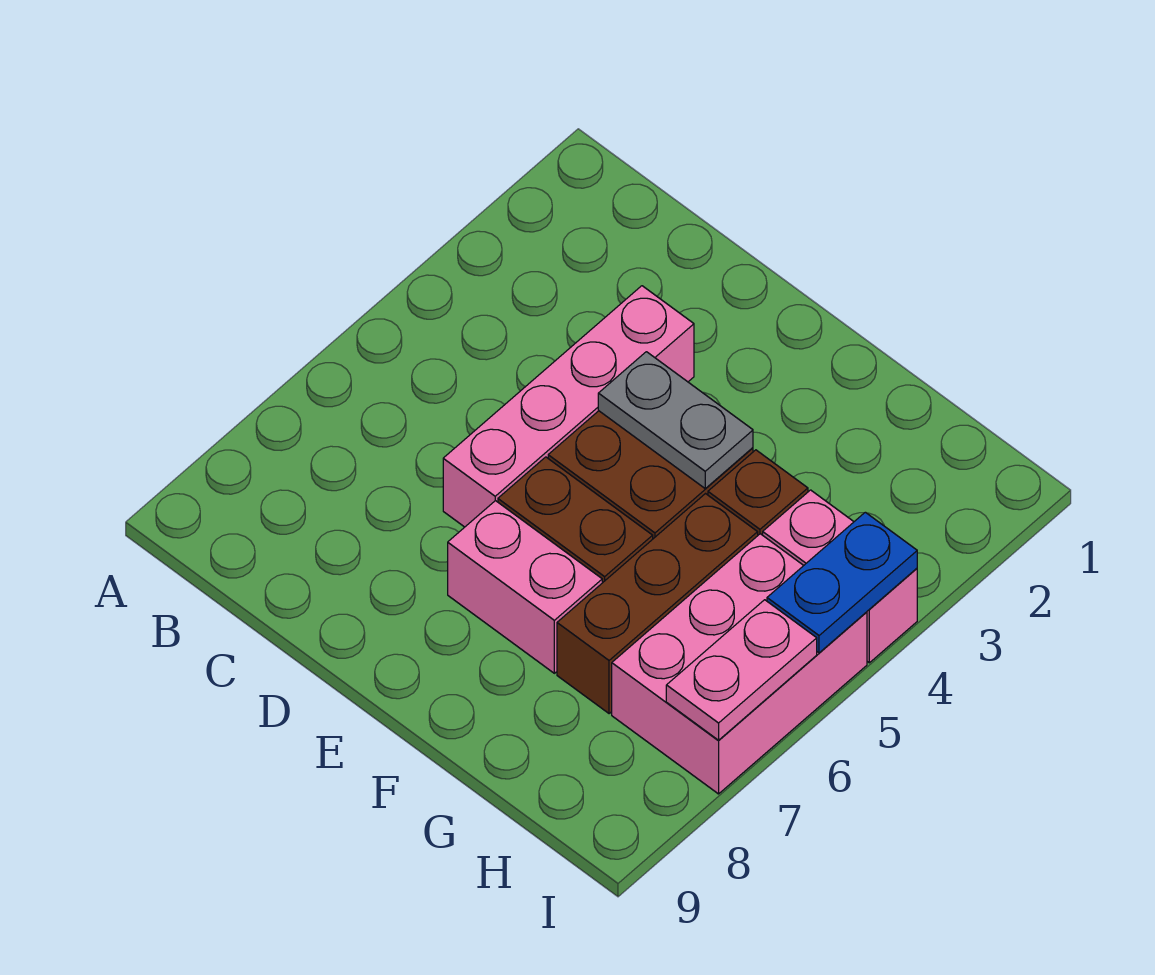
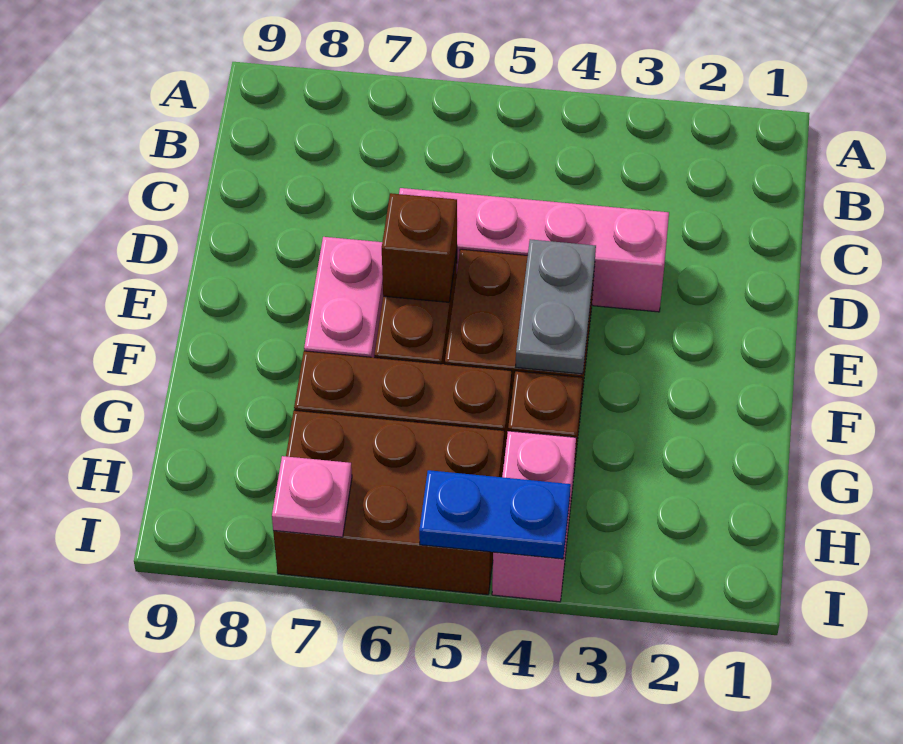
none -> brown brick E6 level 2
pink brick H5:I7 level 1 -> brown brick H5:I7 level 1
pink plate I6:I7 level 2 -> pink plate I7 level 2

